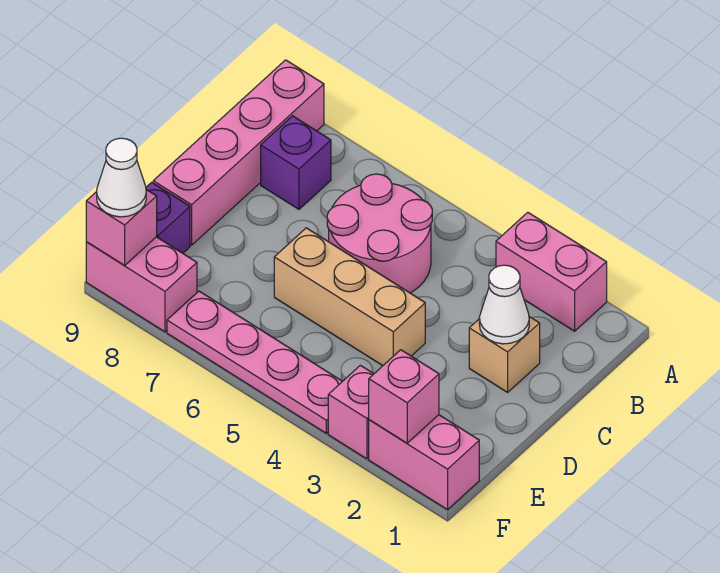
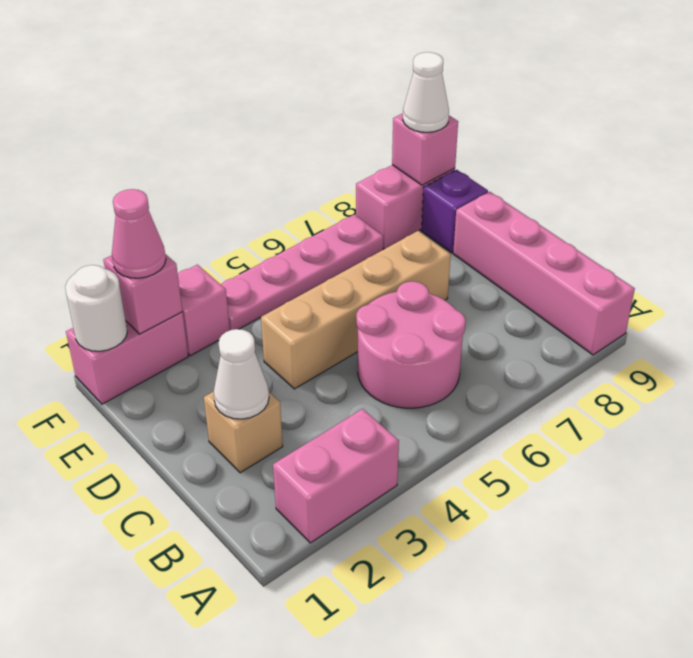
purple brick B8 level 1 -> none
tan brick D4:D6 level 1 -> tan brick D4:D7 level 1
none -> white round brick F1 level 2
none -> pink cone F2 level 3

